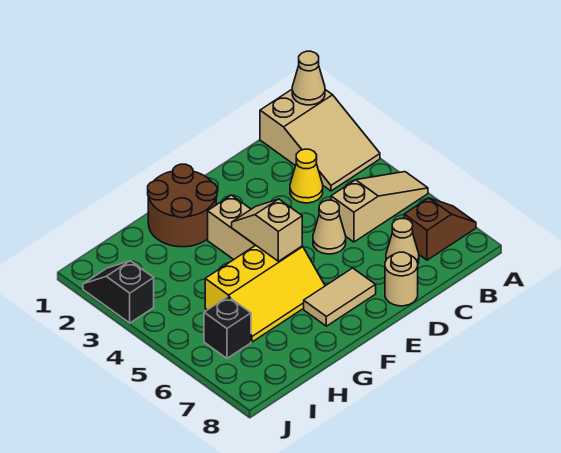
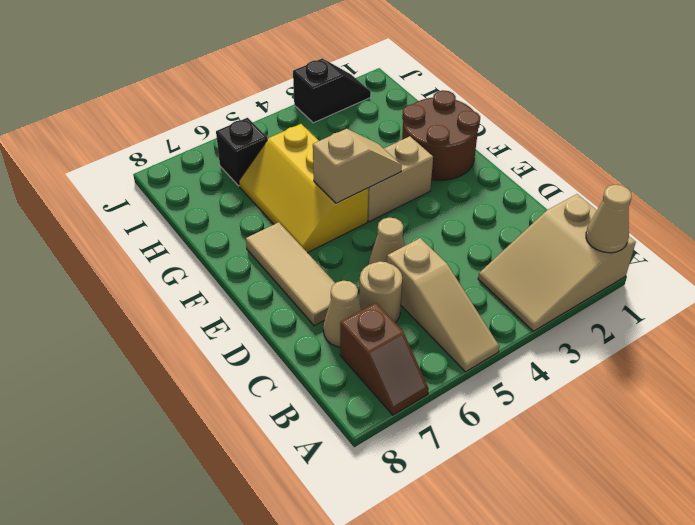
yellow cone C3 level 1 -> none
tan round brick D8 level 1 -> tan round brick C6 level 1
tan tile E7:F7 level 1 -> tan tile D7:F7 level 1

